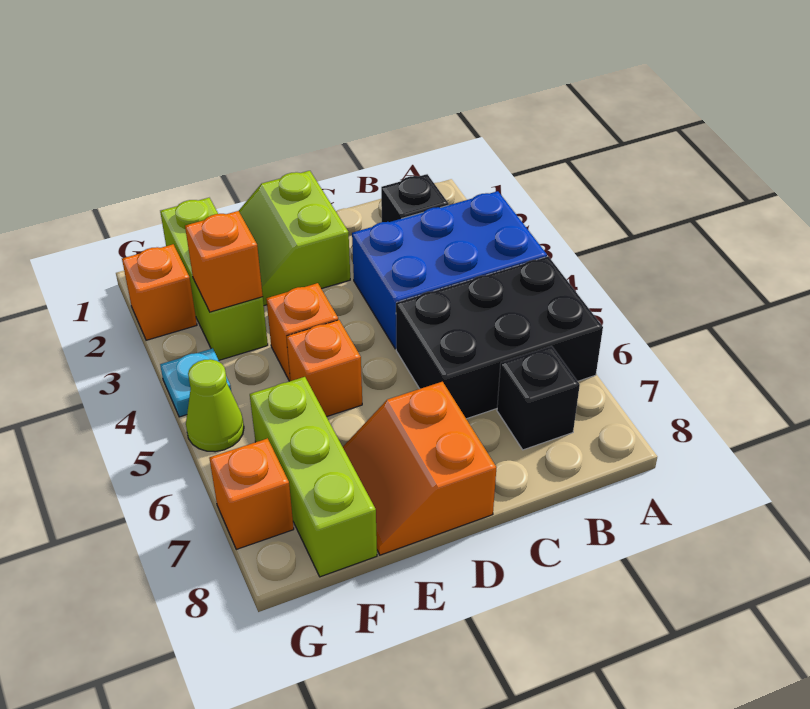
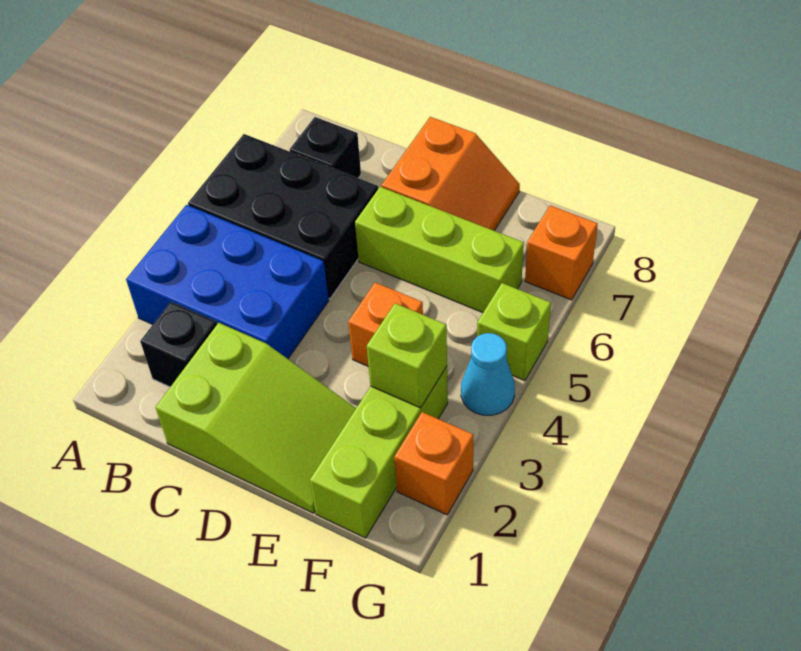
lime slope D1:E2 level 1 top D -> lime slope C1:E2 level 1 top C
orange brick E5 level 1 -> none
orange brick F3 level 2 -> lime brick F3 level 2
lime brick F6:F8 level 1 -> lime brick D6:F6 level 1
cyan plate G4 level 1 -> cyan cone G4 level 1
lime cone G5 level 1 -> lime brick G5 level 1

